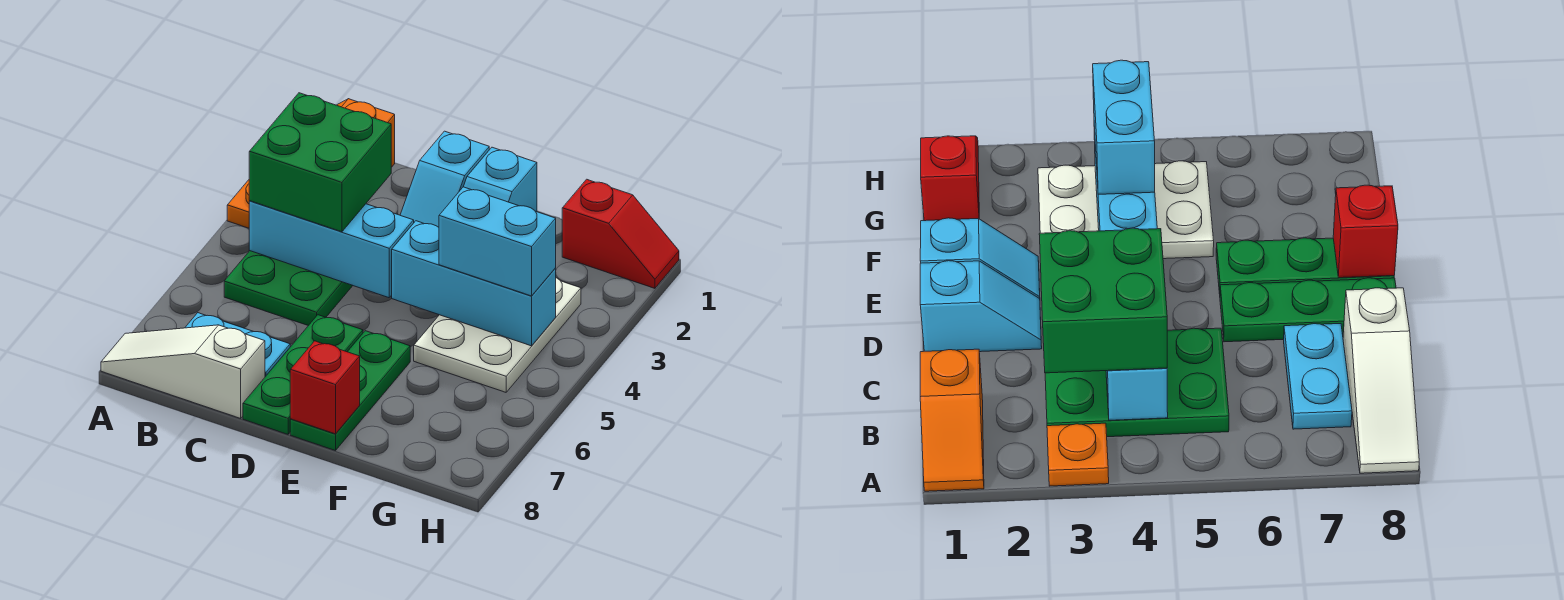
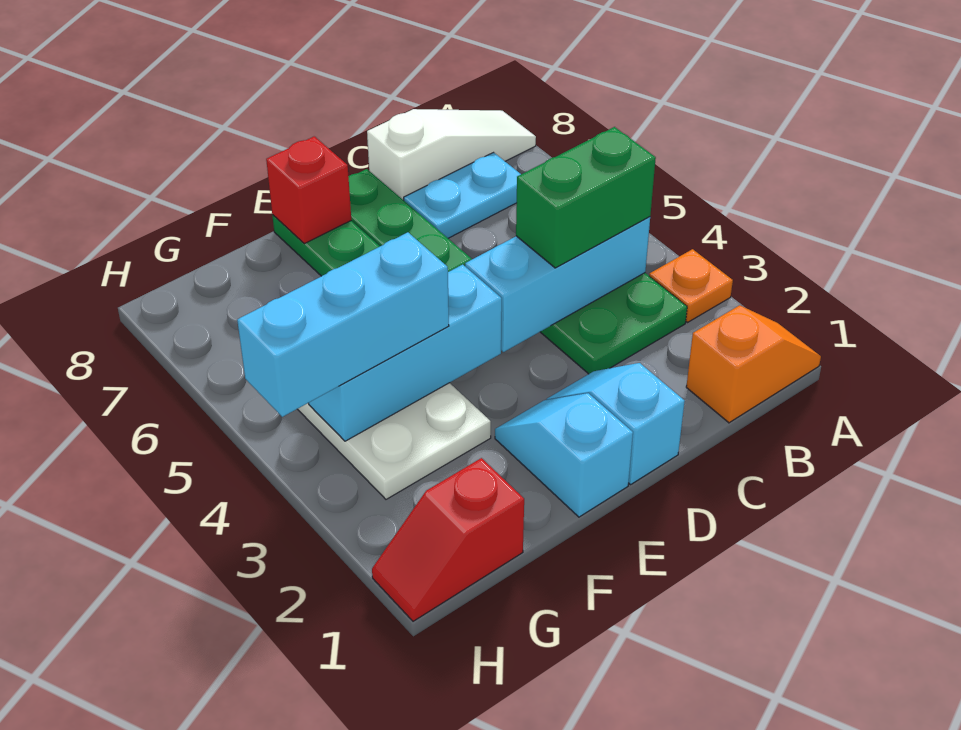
green brick B3:C4 level 3 -> green brick B4:C4 level 3
cyan brick F4:G4 level 3 -> cyan brick F4:H4 level 3

